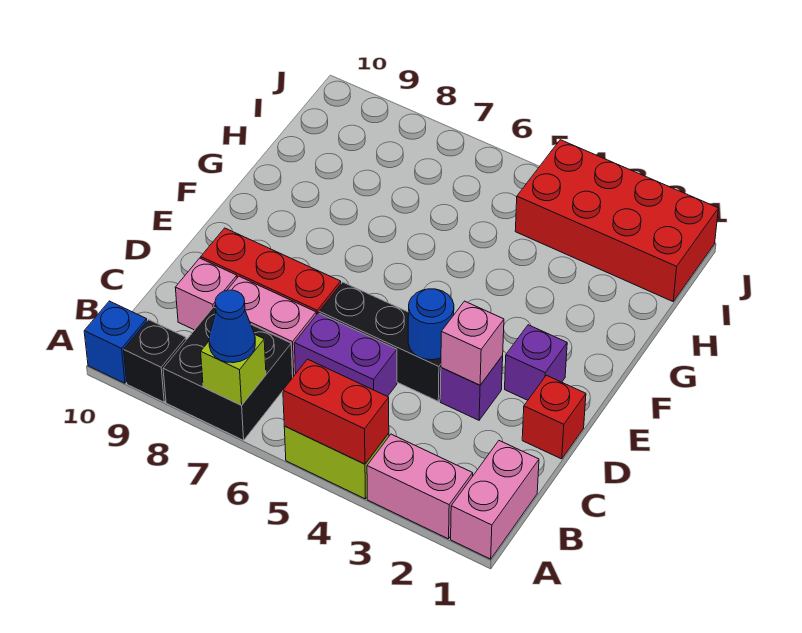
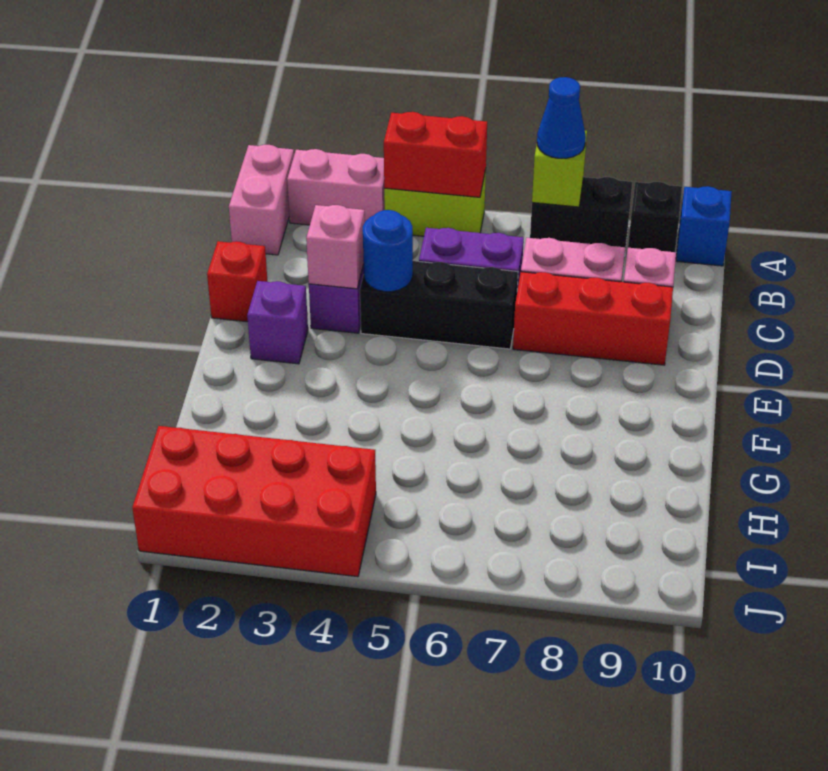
black brick A7:B8 level 1 -> black brick A7:A8 level 1

